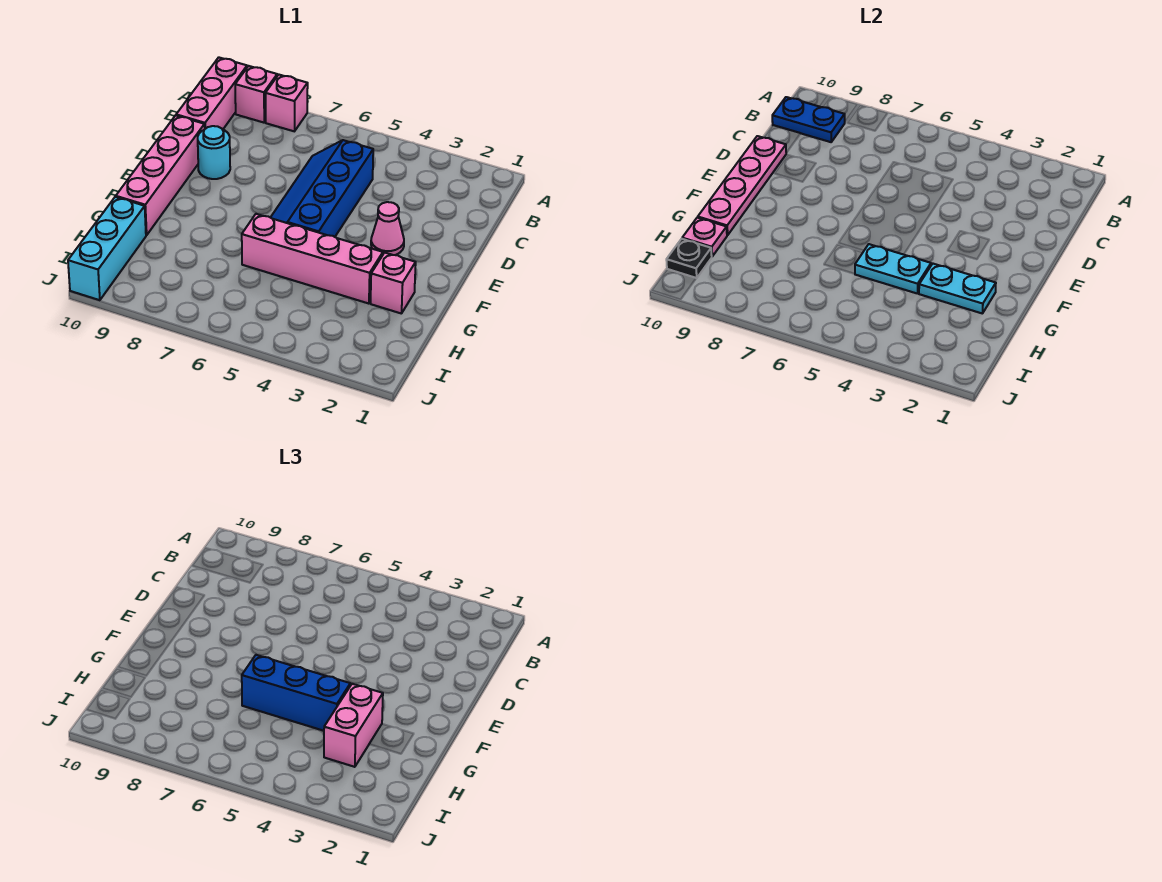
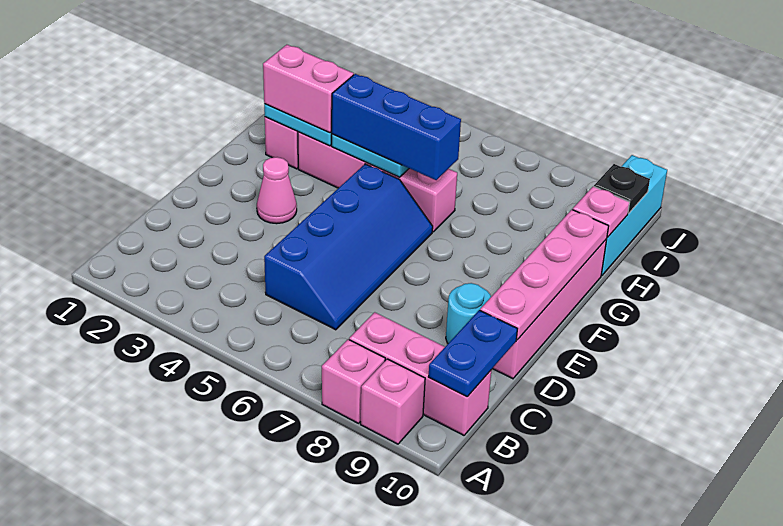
pink brick A10:C10 level 1 -> pink brick B8:B10 level 1
blue plate B9:B10 level 2 -> blue plate B10:C10 level 2
pink brick G3:H3 level 3 -> pink brick G2:G3 level 3

